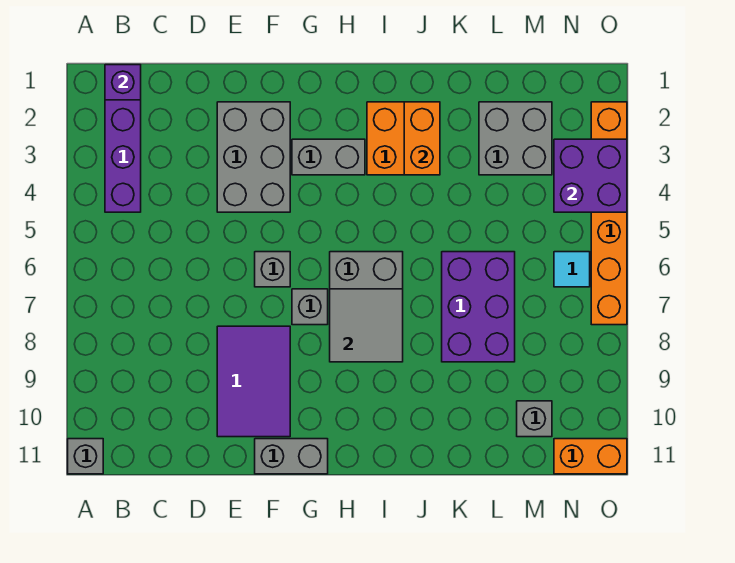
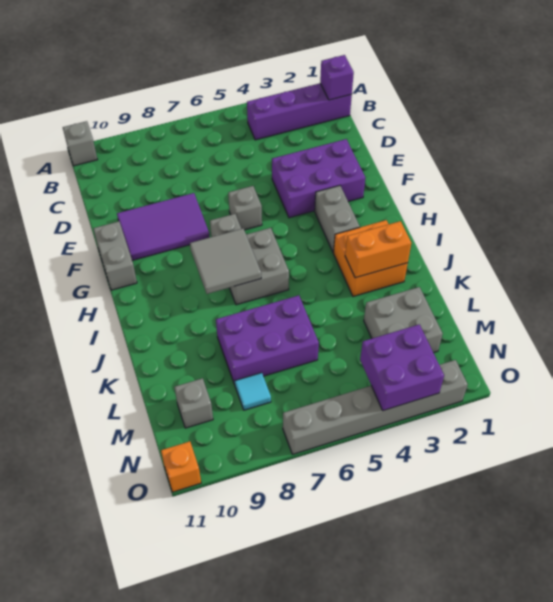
grey brick E2:F4 level 1 -> purple brick E2:F4 level 1
cyan tile N6 level 1 -> cyan tile M8 level 1
orange brick N11:O11 level 1 -> orange brick O11 level 1
orange brick O2:O7 level 1 -> grey brick O2:O7 level 1

